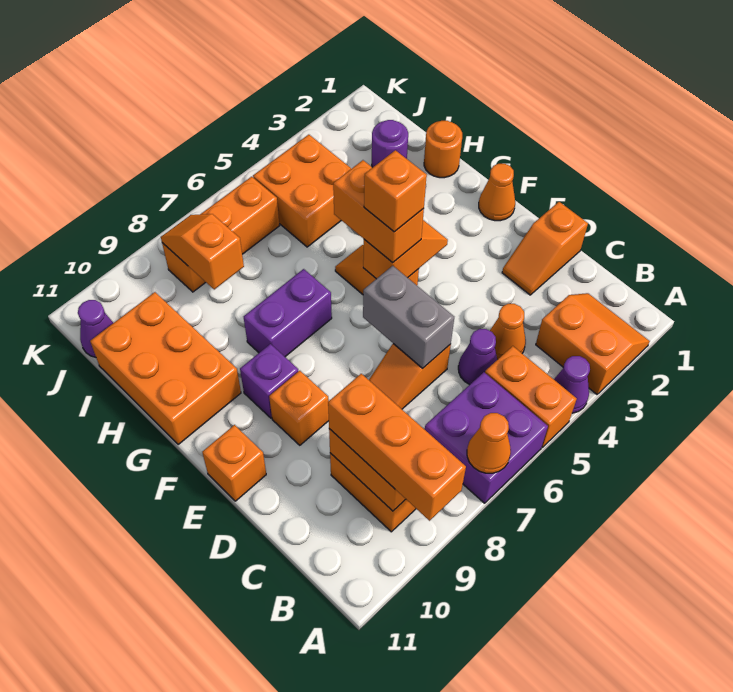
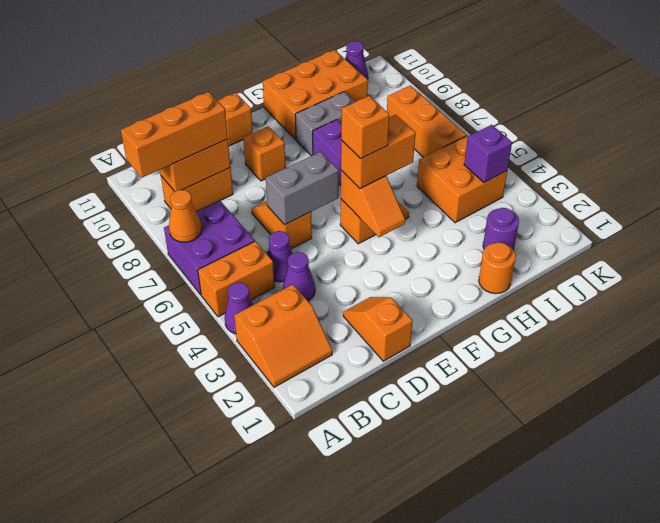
orange cone C4 level 1 -> purple cone C4 level 1
orange cone F1 level 1 -> none
purple brick F9 level 1 -> purple brick J4 level 2
none -> grey brick G9:H9 level 1
orange slope I8:J8 level 2 top I -> none

